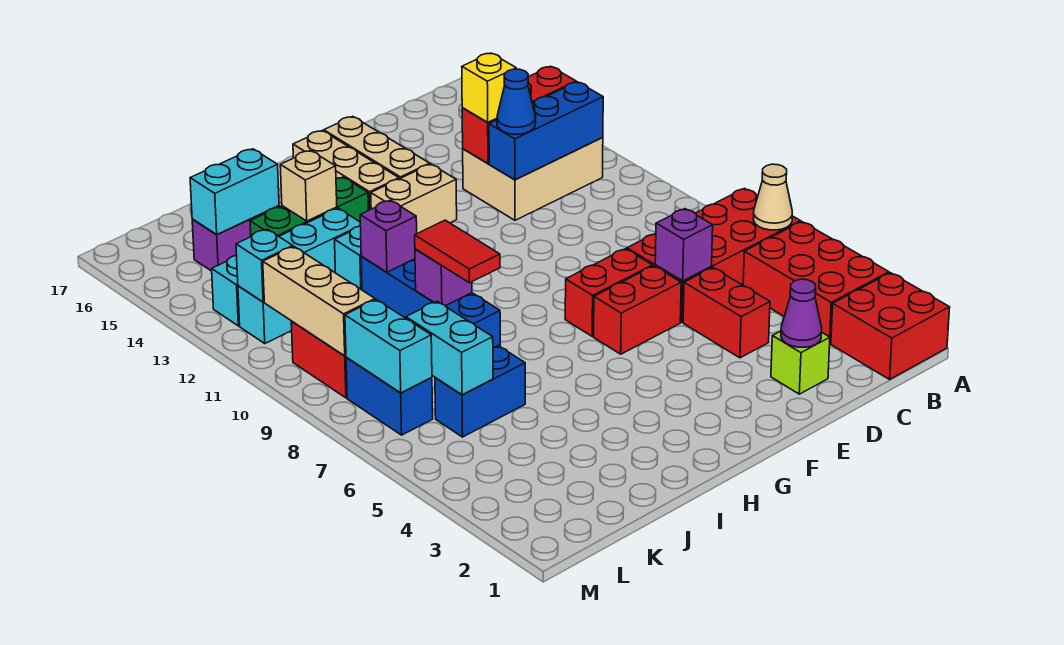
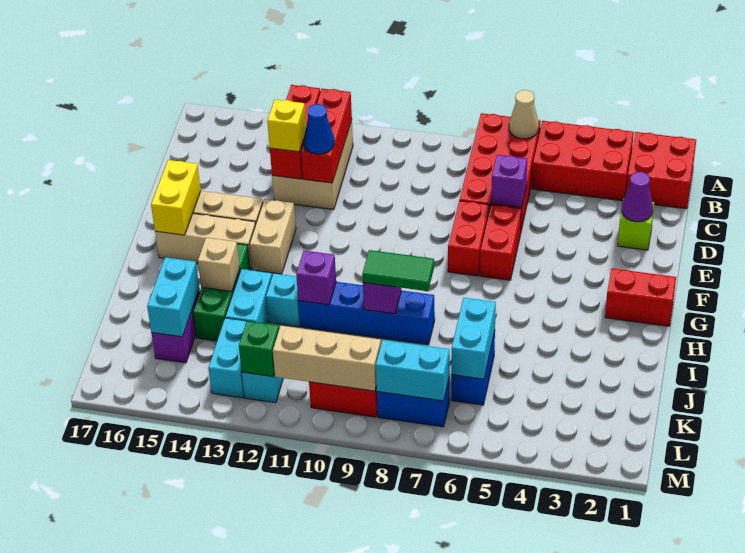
blue brick B12:D12 level 2 -> red brick B12:D12 level 2
red brick D4:D5 level 1 -> red brick G1:G2 level 1
none -> yellow brick F16:G16 level 2
red tile I8:I9 level 3 -> green tile I8:I9 level 3
cyan brick K6:K7 level 2 -> cyan brick J6:K6 level 2
cyan brick L12 level 2 -> green brick L12 level 2

